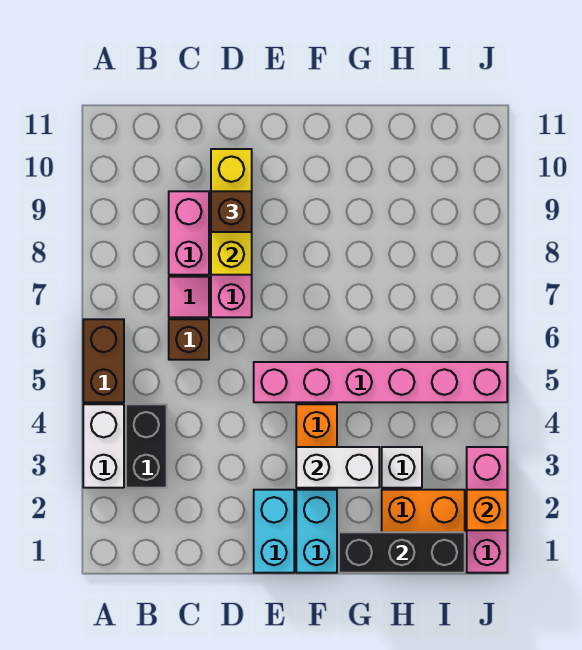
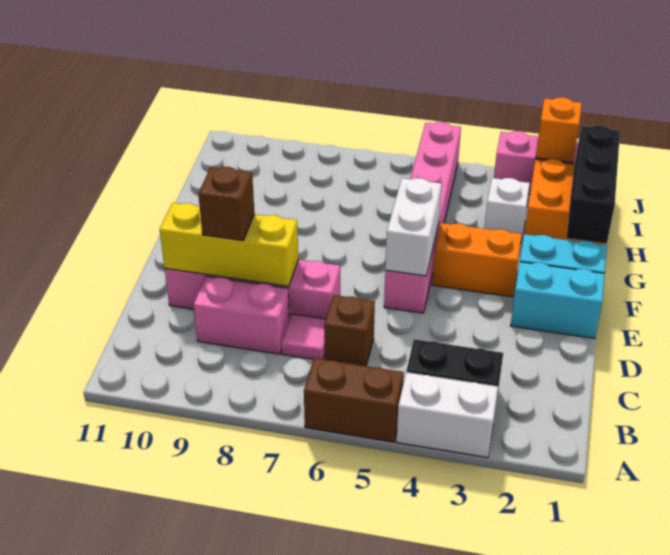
white brick F3:G3 level 2 -> white brick E5:F5 level 2

